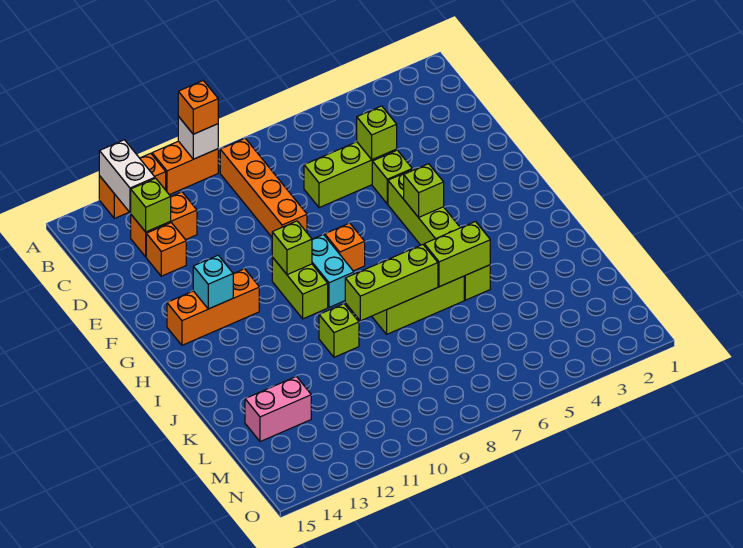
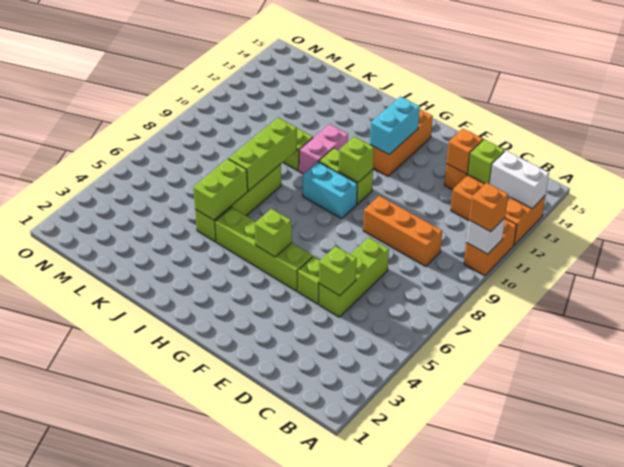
orange brick B9:E9 level 1 -> orange brick C9:E9 level 1
orange brick G8 level 1 -> orange brick D13 level 2
cyan brick G13 level 2 -> cyan brick G12:G13 level 2
pink brick L13:L14 level 1 -> pink brick I10:I11 level 1

